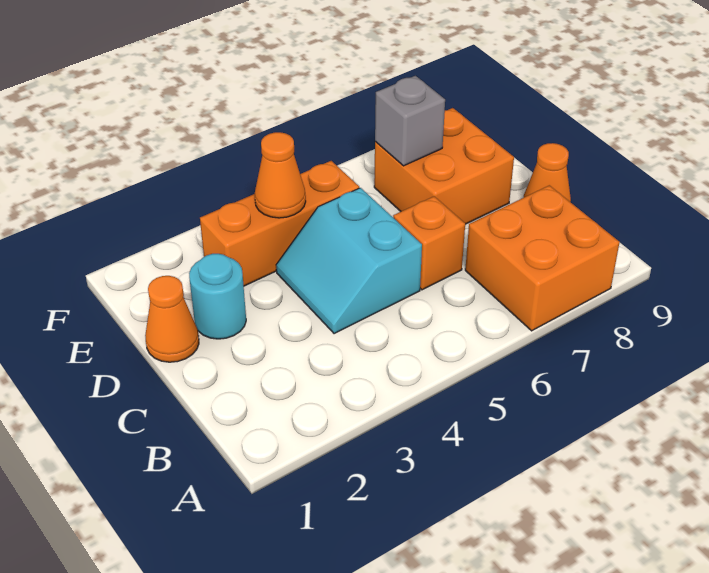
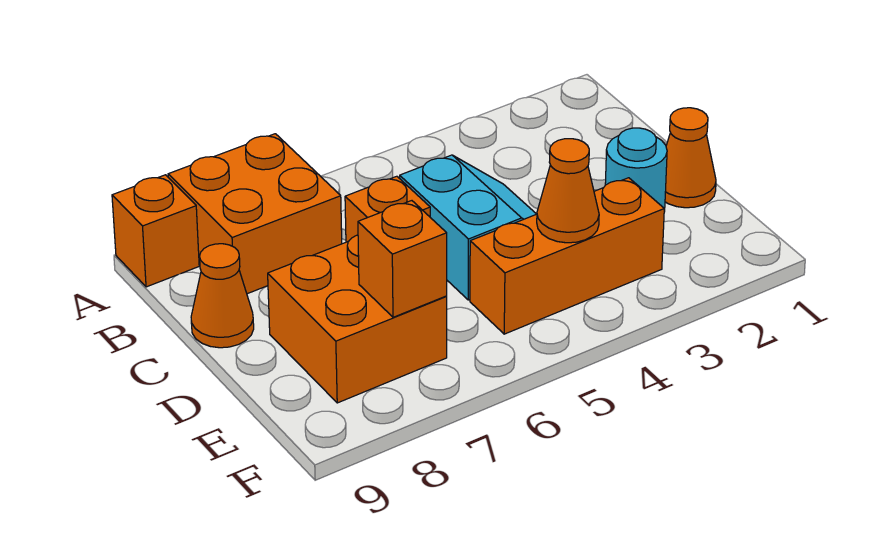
none -> orange brick A9 level 1
grey brick E7 level 2 -> orange brick E7 level 2

